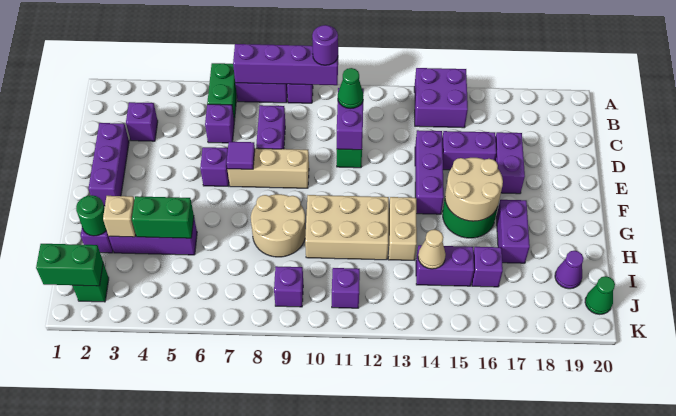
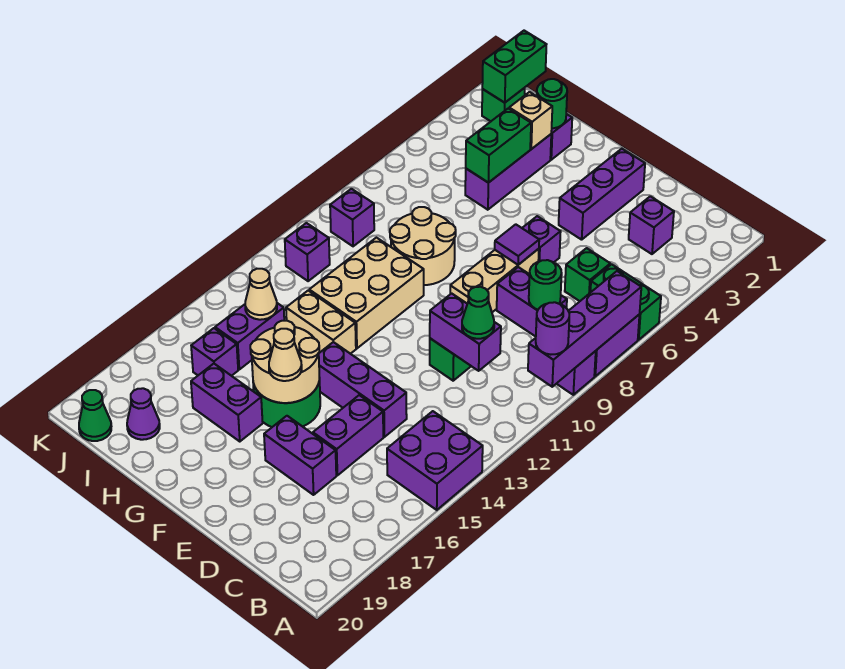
purple brick C6 level 1 -> green brick C6 level 1
none -> green round brick C8 level 2
purple brick D2:F2 level 1 -> purple brick E2:E4 level 1
none -> tan cone F16 level 3

